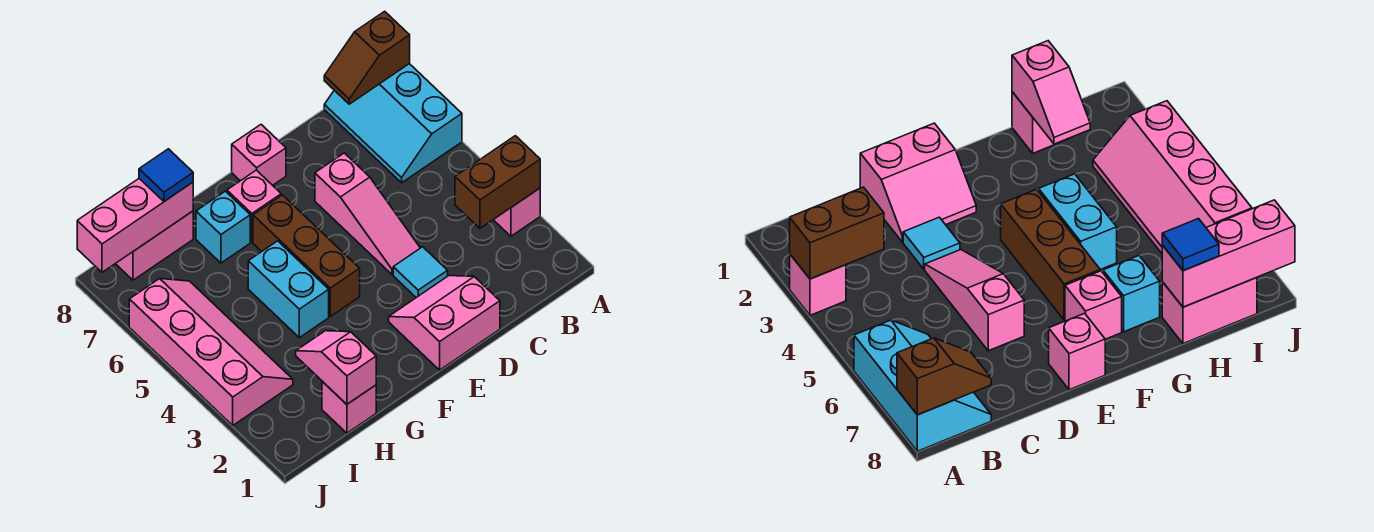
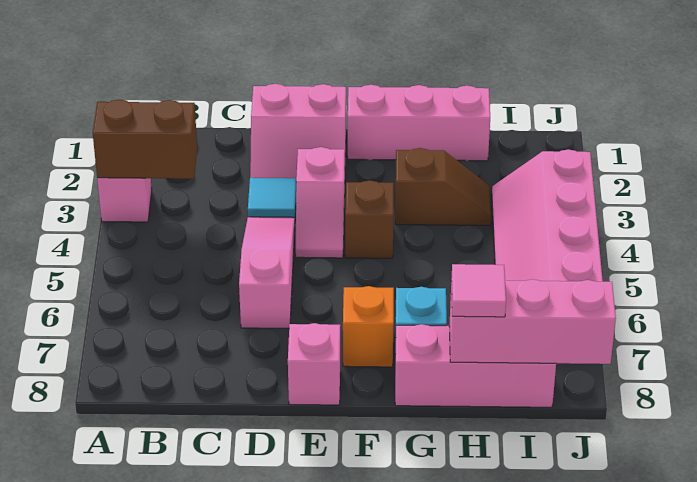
cyan slope A6:B8 level 1 top A -> none
brown slope A8:B8 level 2 top A -> brown slope G3:H3 level 1 top G
brown brick F4:F6 level 1 -> brown brick F4 level 1
pink brick F7 level 1 -> orange brick F7 level 1
cyan brick G4:G5 level 1 -> none
pink brick H1 level 1 -> pink brick F1:H1 level 1
pink slope H1:H2 level 2 top 1 -> pink slope E3:E4 level 1 top 3
pink brick H8:I8 level 1 -> pink brick G8:I8 level 1
blue tile H8 level 3 -> pink tile H8 level 3

